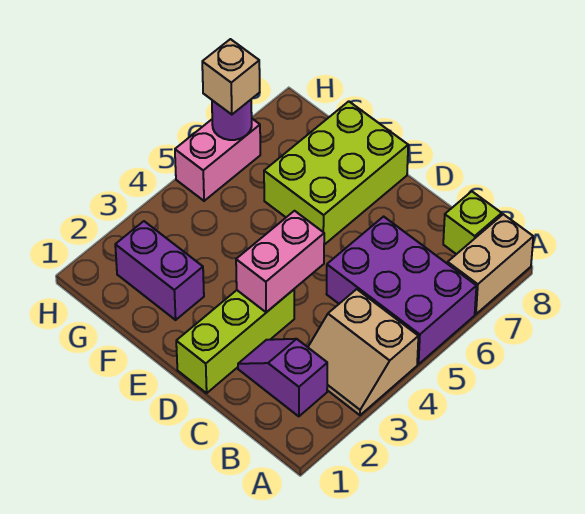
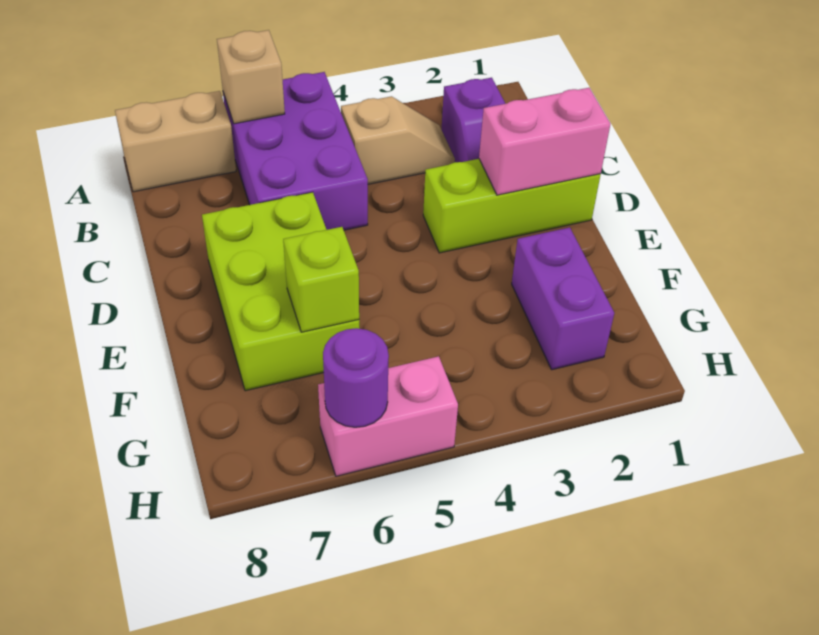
tan slope A3:B4 level 1 top 4 -> tan slope B3:B4 level 1 top 4
lime brick B8 level 1 -> lime brick F6 level 2
pink brick D3:D4 level 2 -> pink brick D1:D2 level 2
lime brick E6:F8 level 1 -> lime brick D6:F7 level 1
tan brick H6 level 3 -> tan brick A6 level 2

